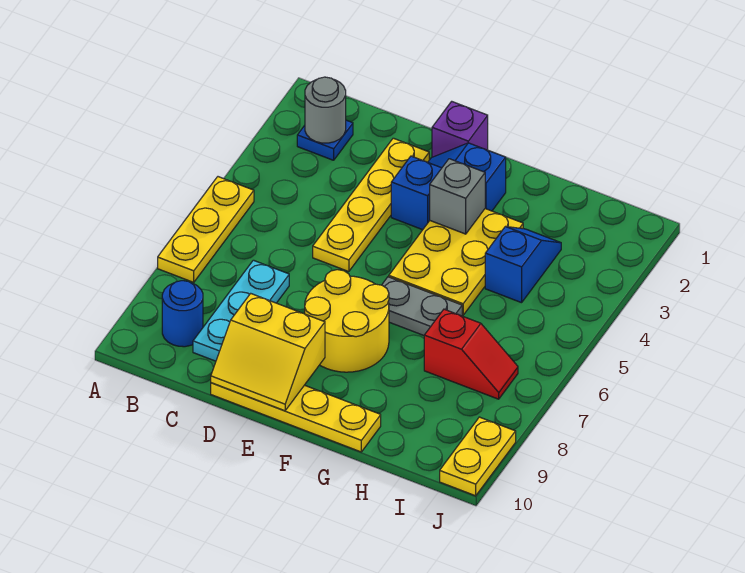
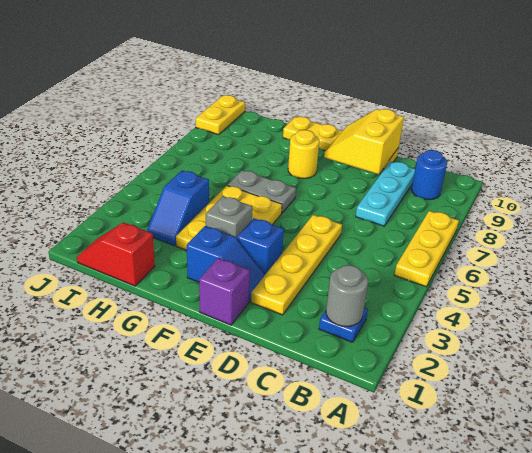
yellow slope D9:E10 level 2 top 9 -> yellow slope D9:E10 level 2 top D
yellow round brick E7:F8 level 1 -> yellow round brick F8 level 1
red slope H7:I7 level 1 top H -> red slope H1:I1 level 1 top H

